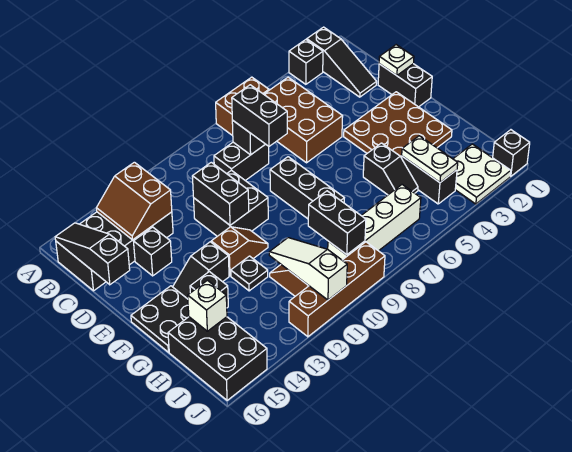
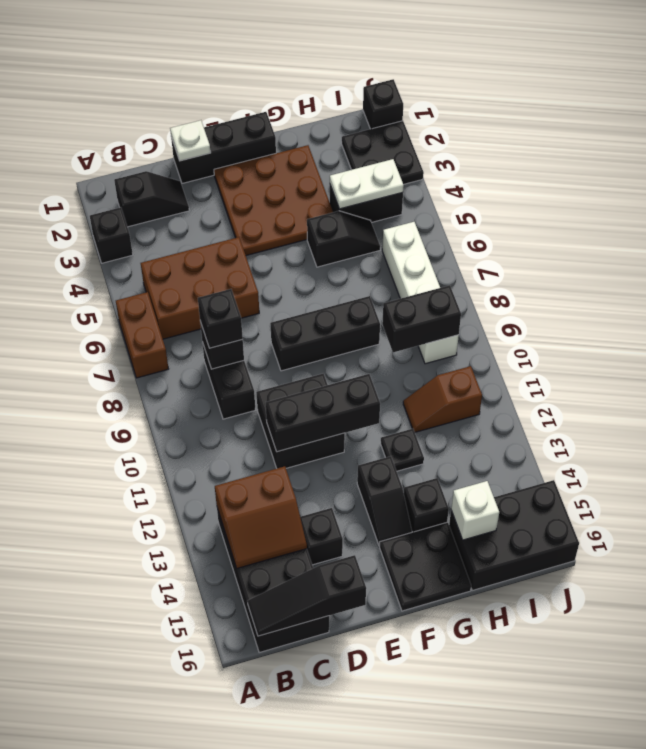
black slope A2:C2 level 1 top A -> black slope B2:C2 level 1 top B
black brick C8:D8 level 3 -> black brick C8 level 3
black brick D1:E1 level 1 -> black brick D1:F1 level 1
black brick D11:E11 level 2 -> black brick D11:F11 level 2
brown slope F11:F12 level 1 top 12 -> none
white slope H11:J11 level 2 top J -> none
white plate I2:J3 level 1 -> black plate I2:J3 level 1
brown brick J9:J12 level 1 -> none

